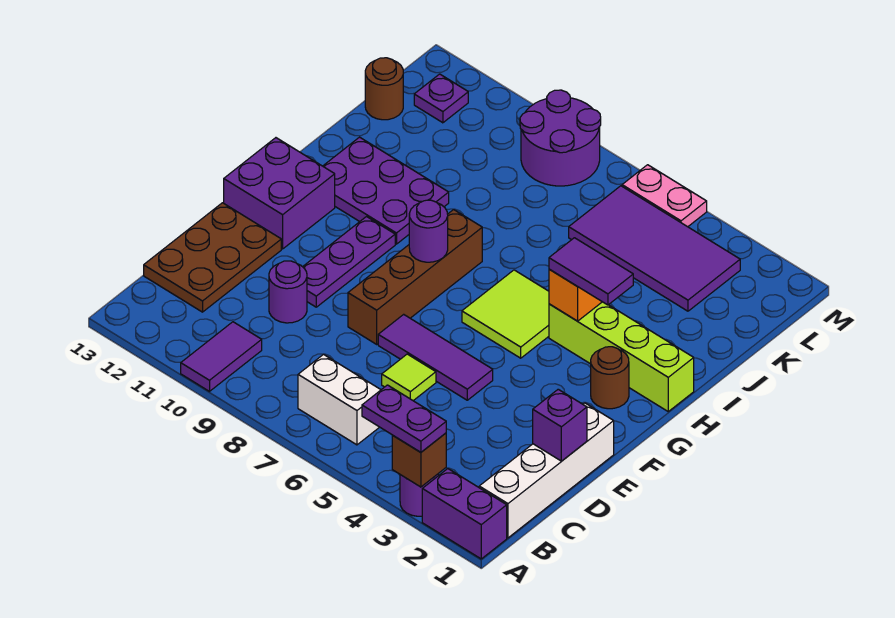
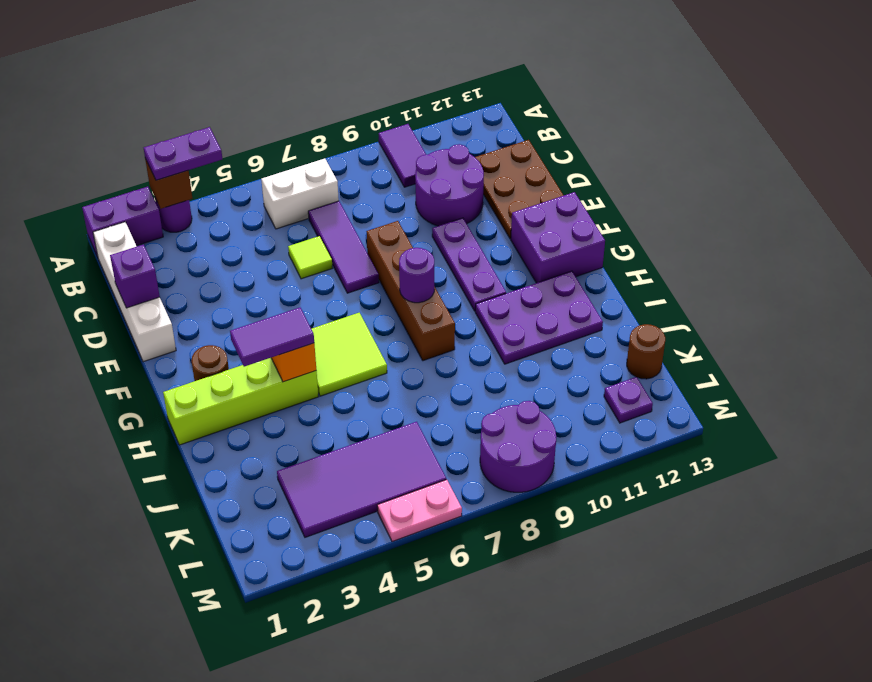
purple round brick D10 level 1 -> purple round brick C10:D11 level 1
purple tile E5:E7 level 1 -> purple tile C7:E7 level 1

